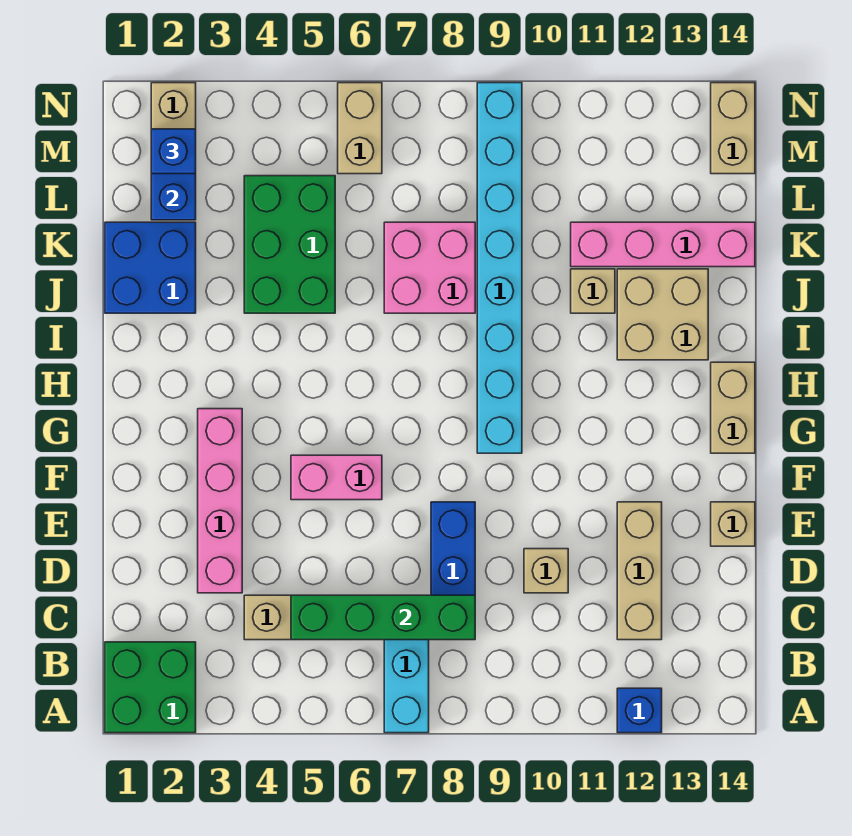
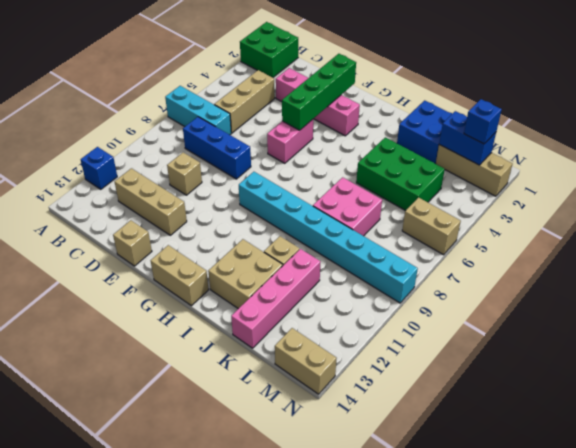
green brick C5:C8 level 2 -> green brick F2:F5 level 2

